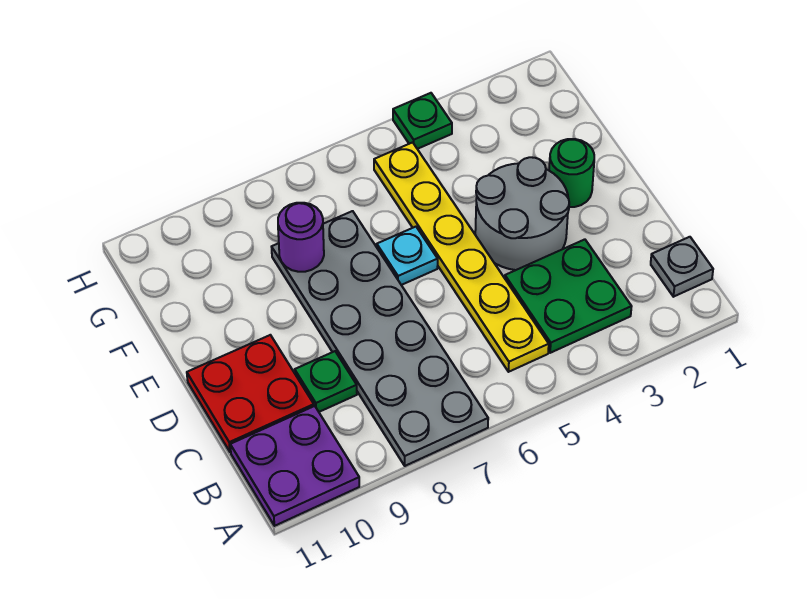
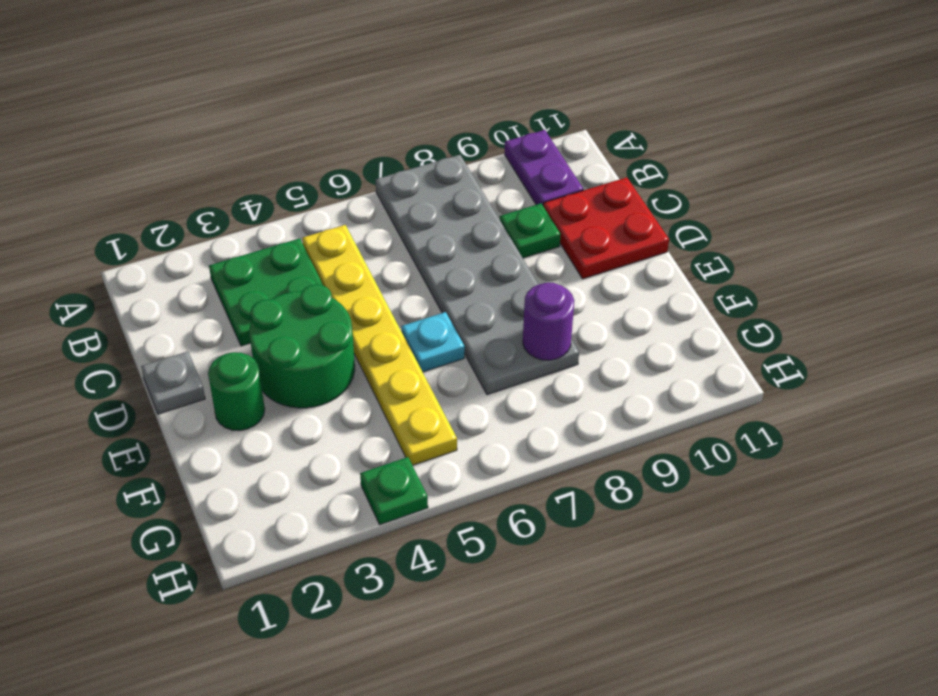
purple plate A10:B11 level 1 -> purple plate A10:B10 level 1
grey plate B1 level 1 -> grey plate D1 level 1
grey round brick D3:E4 level 1 -> green round brick D3:E4 level 1

